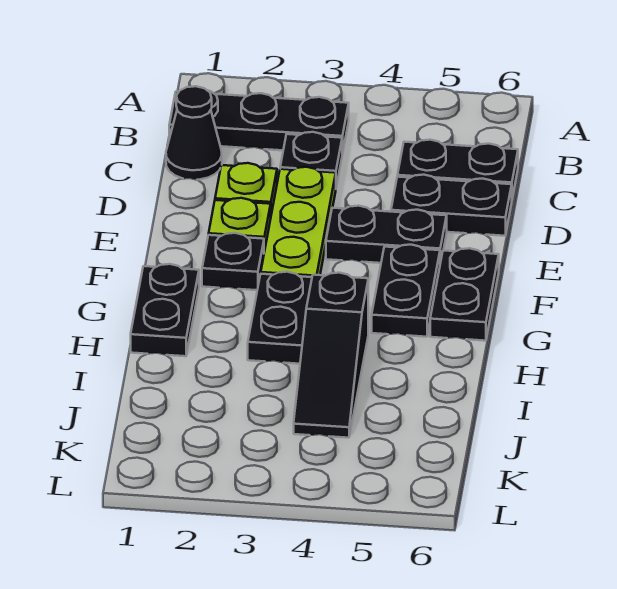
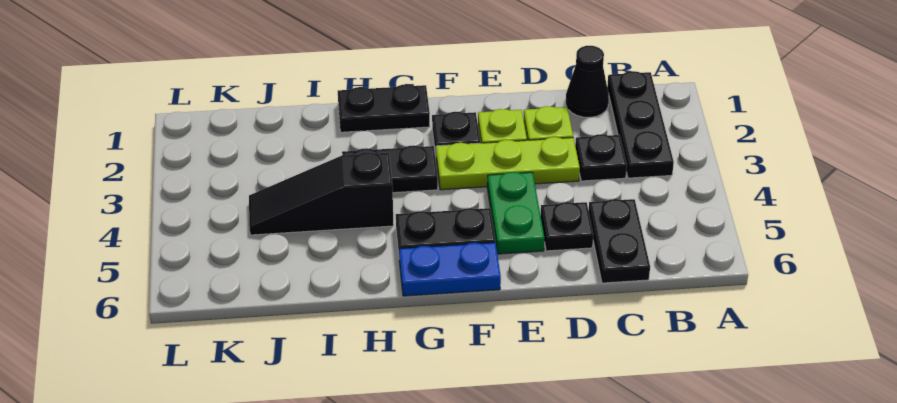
black plate D5:D6 level 1 -> black plate D5 level 1
black plate E4:E5 level 1 -> green plate E4:E5 level 1
black plate F6:G6 level 1 -> blue plate F6:G6 level 1

